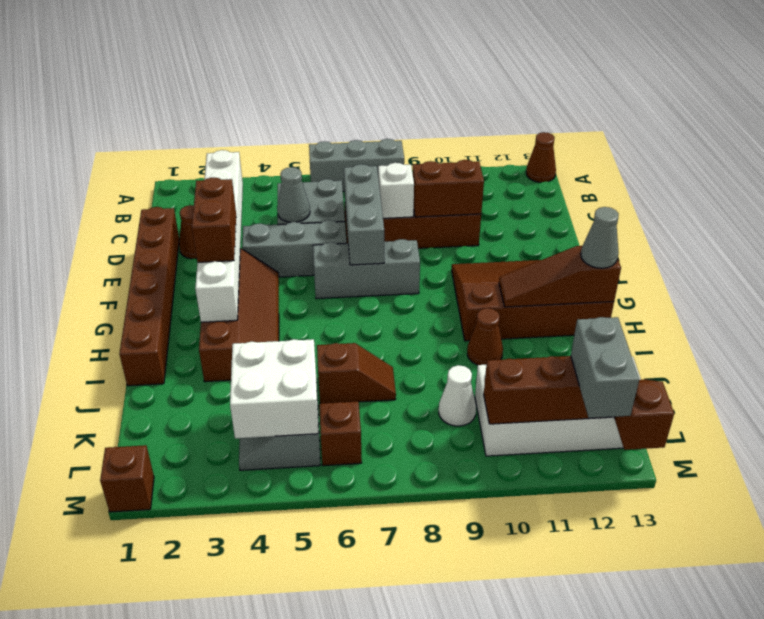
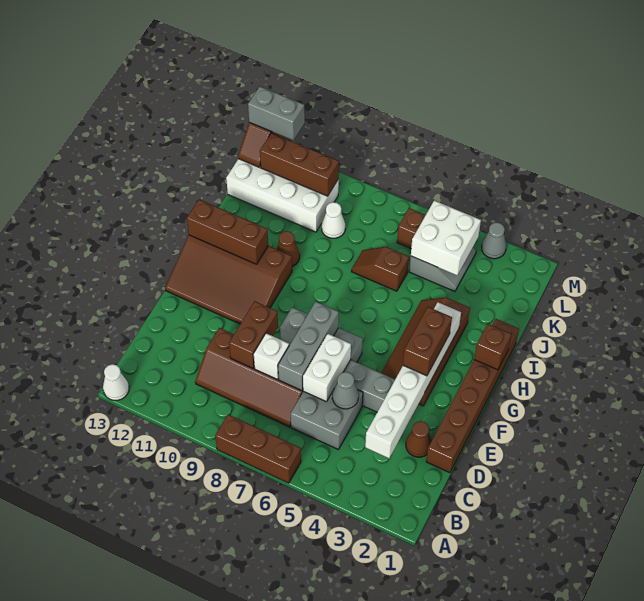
grey brick A6:A8 level 1 -> brown brick A6:A8 level 1
brown cone A13 level 1 -> white cone A13 level 1
none -> white brick D6:E6 level 2
brown brick D9:D10 level 2 -> brown brick D9:E9 level 2
brown slope H11:H13 level 2 top 13 -> brown brick H11:H13 level 2
grey cone H13 level 3 -> grey cone M3 level 1
grey brick L12:M12 level 3 -> grey brick M12:M13 level 3
brown brick M1 level 1 -> brown brick H1 level 2

